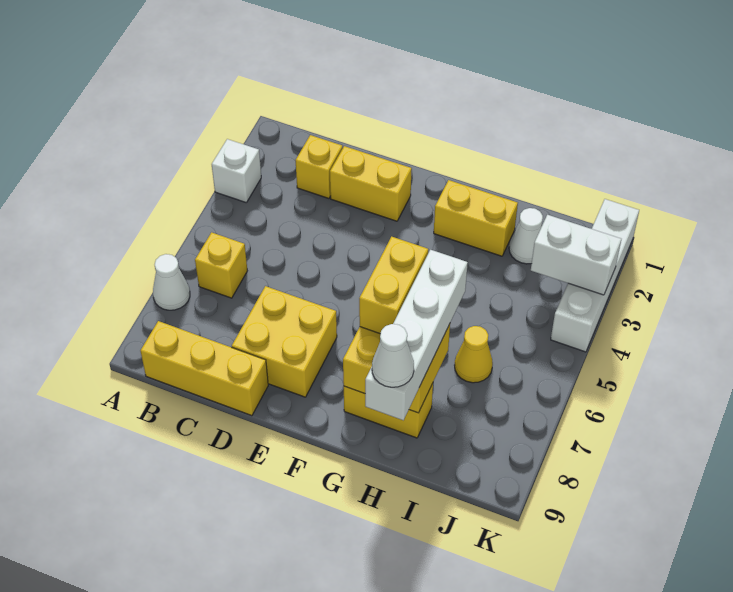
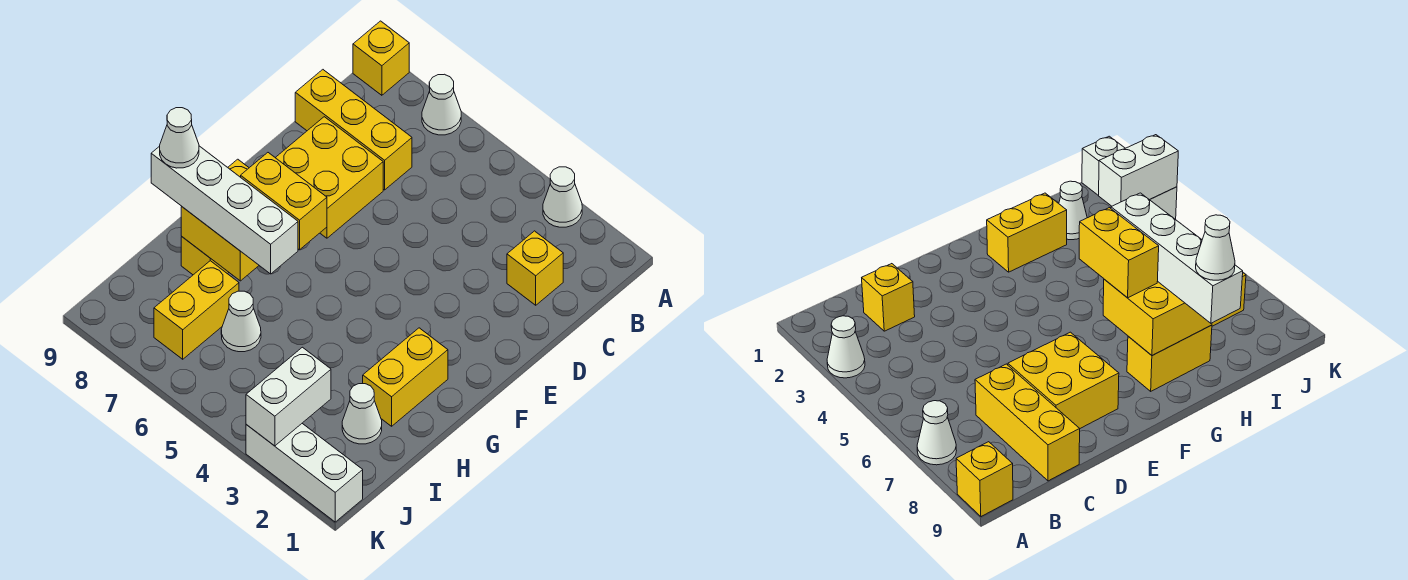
white brick A3 level 1 -> white cone A3 level 1
yellow brick B6 level 1 -> yellow brick A9 level 1
yellow brick B9:D9 level 1 -> yellow brick C7:C9 level 1
yellow brick D2:E2 level 1 -> yellow brick I7:J7 level 1
yellow cone I6 level 1 -> white cone I6 level 1
white brick K1:K4 level 1 -> white brick K1:K3 level 1

